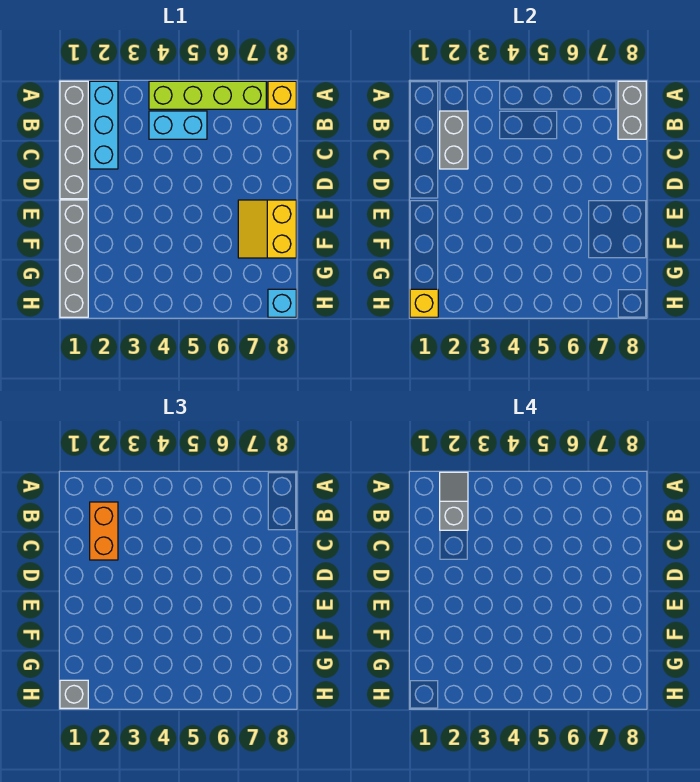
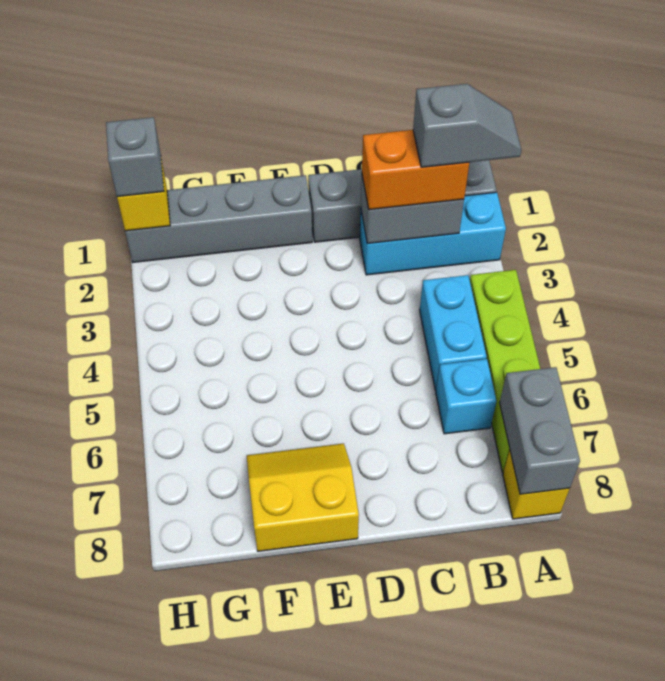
grey brick A8:B8 level 2 -> grey brick A7:A8 level 2
cyan brick H8 level 1 -> cyan brick B6 level 1

